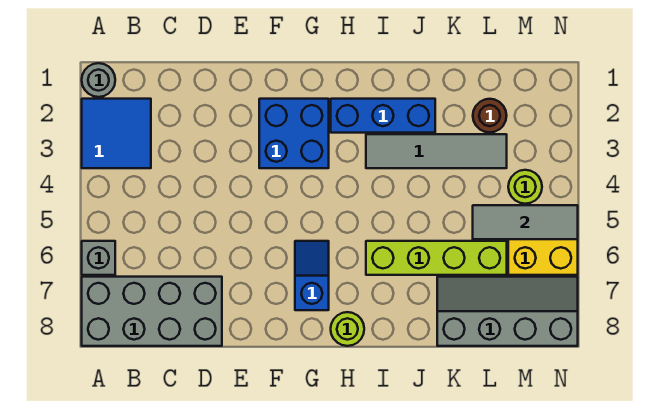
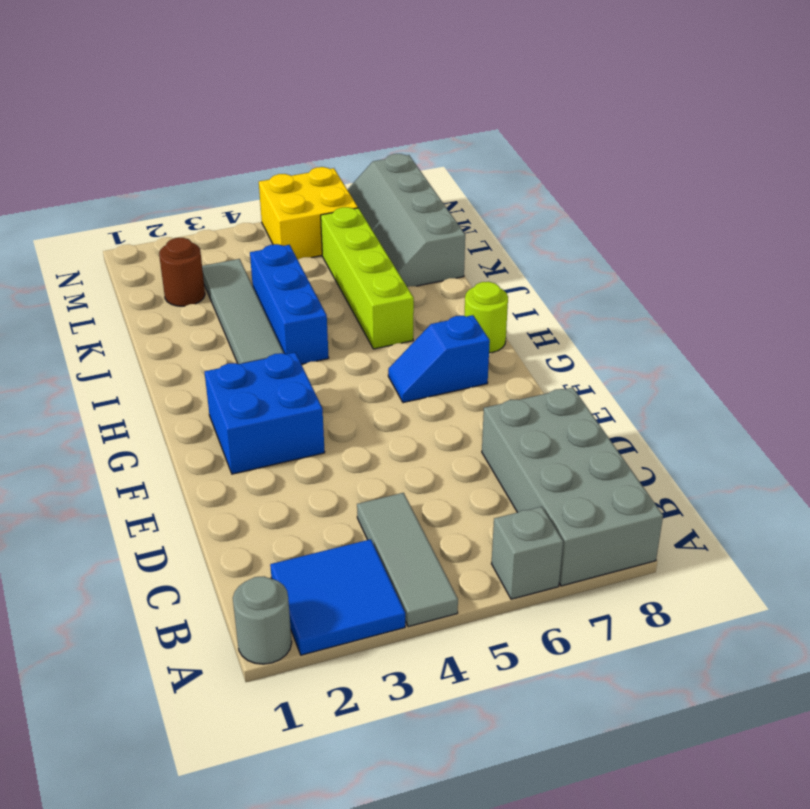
blue brick H2:J2 level 1 -> blue brick I4:K4 level 1
grey tile L5:N5 level 2 -> grey tile A4:C4 level 1
lime round brick M4 level 1 -> none

